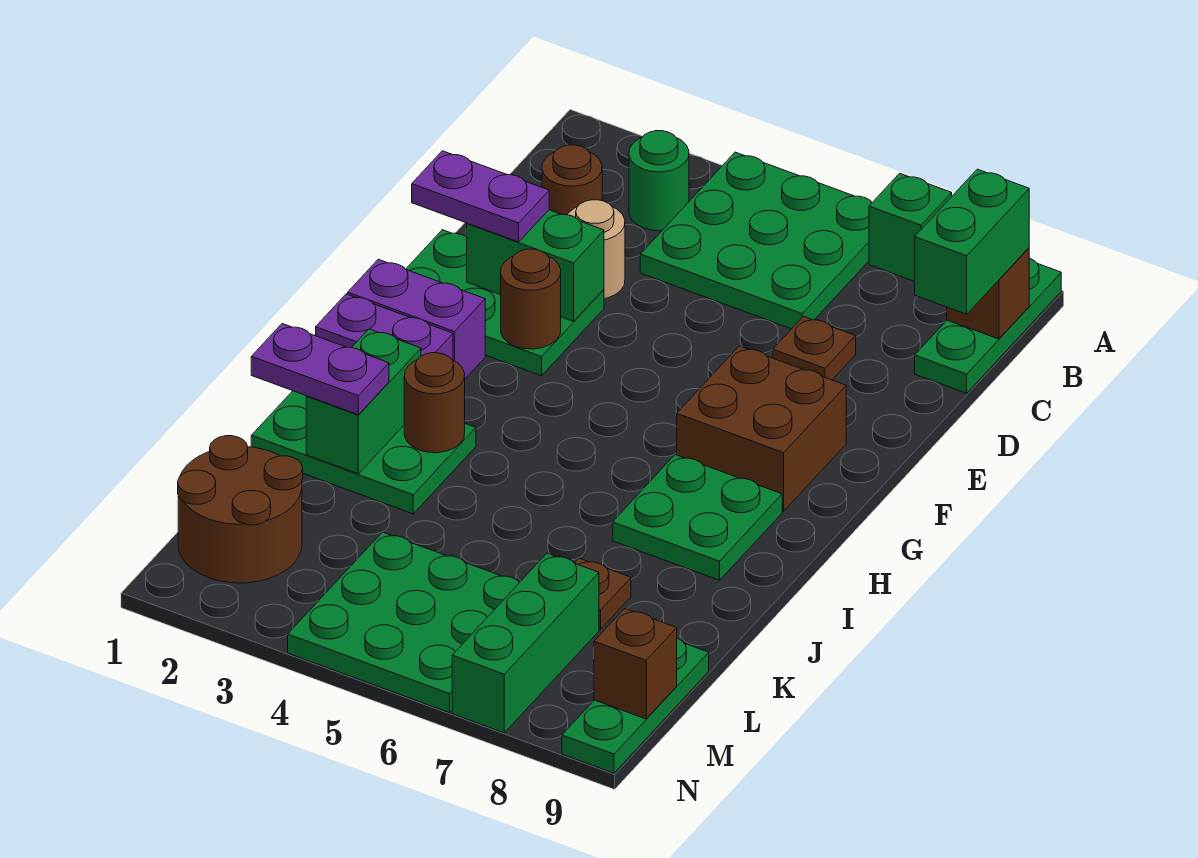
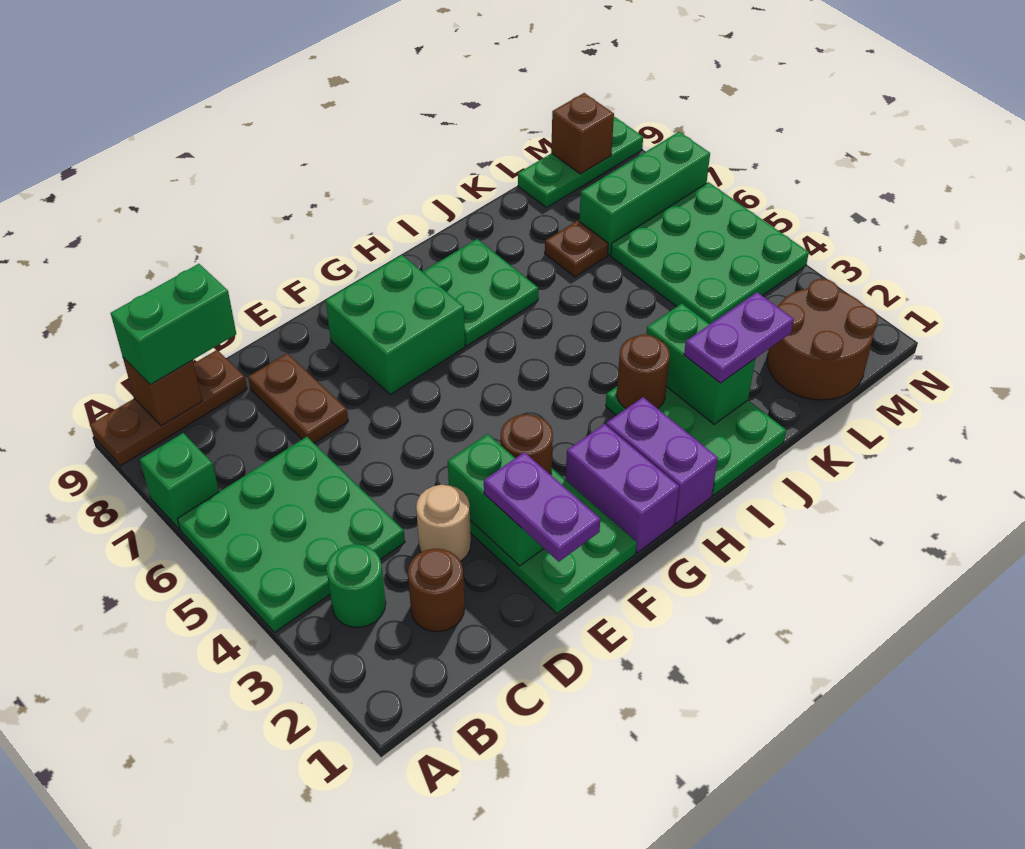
green plate A9:C9 level 1 -> brown plate A9:C9 level 1
brown plate D7 level 1 -> brown plate D7:D8 level 1
brown brick F7:G8 level 1 -> green brick F7:G8 level 1
green brick I2:J2 level 2 -> green brick J2:J3 level 2
purple plate J1:J2 level 3 -> purple plate J2:K2 level 3

